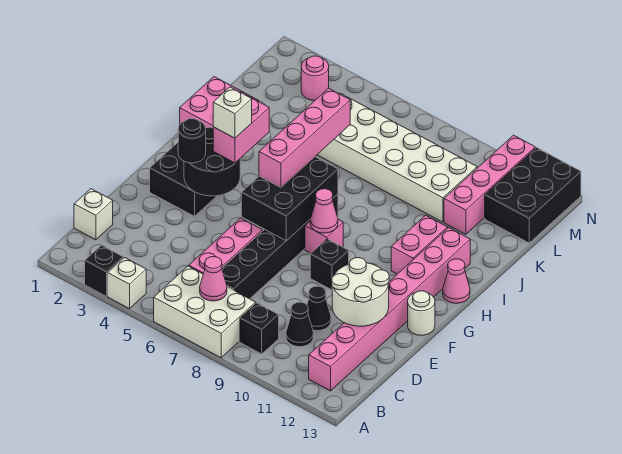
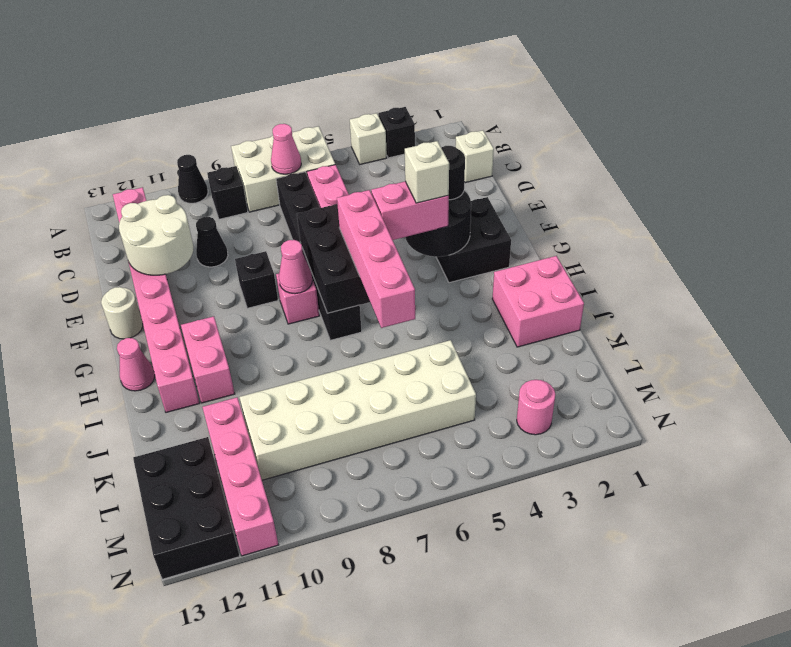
black cone C10 level 1 -> black cone A10 level 1
pink brick G4:H4 level 3 -> pink brick G4:G5 level 3

